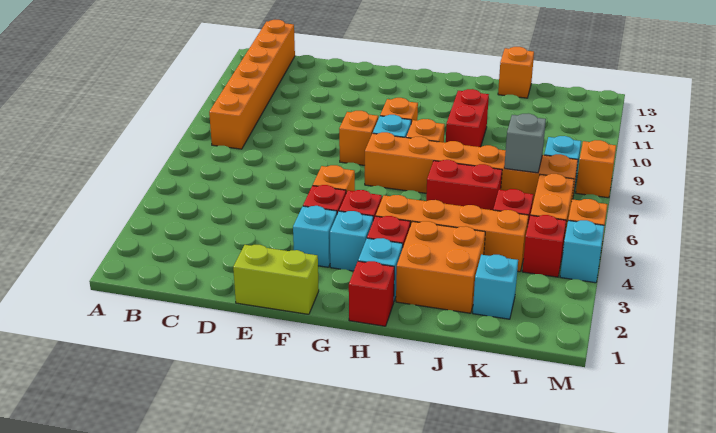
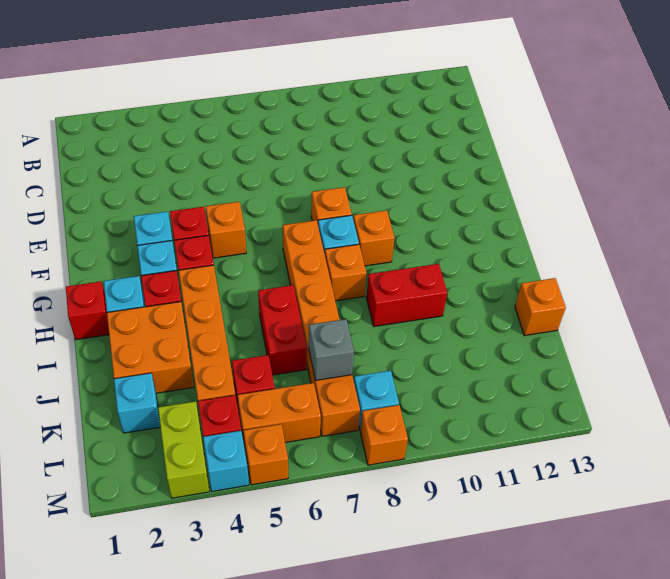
orange brick B8:B13 level 1 -> none
lime brick E1:F1 level 1 -> lime brick L3:M3 level 1

